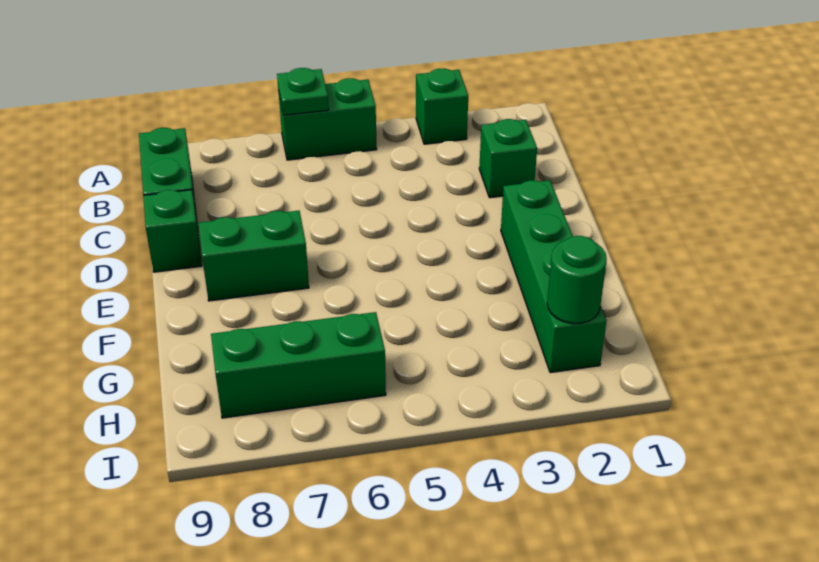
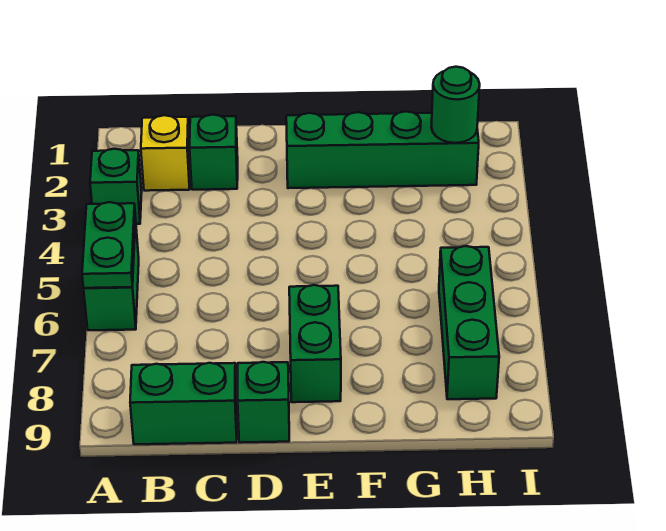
green plate A6 level 2 -> green plate A5:A6 level 2
none -> yellow brick B2 level 1

